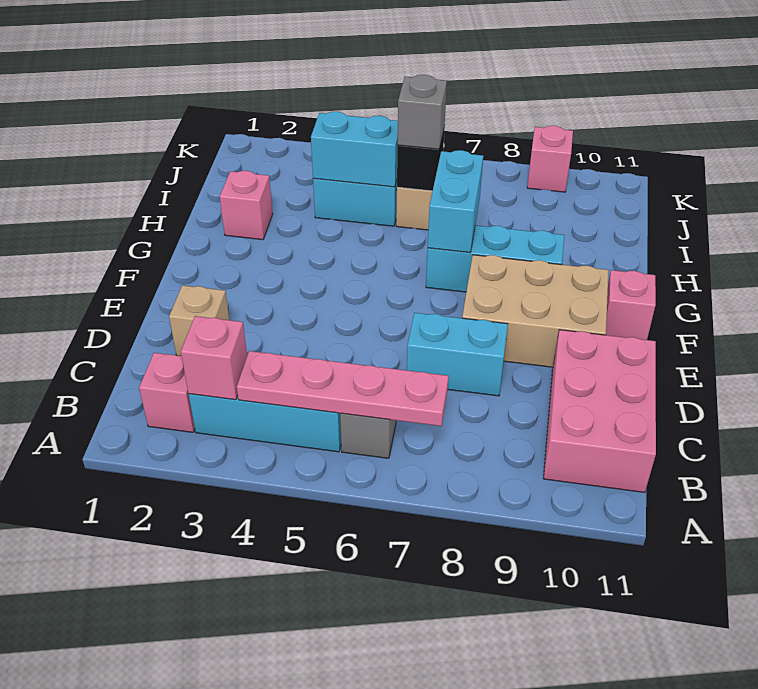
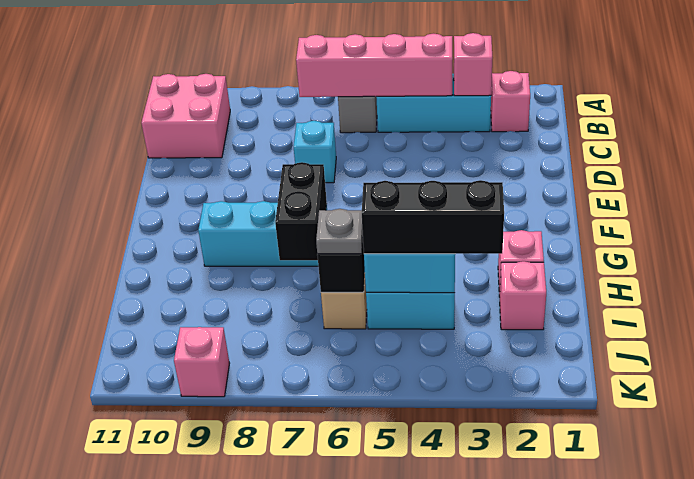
pink plate B4:B7 level 2 -> pink brick B4:B7 level 2
pink brick B10:D11 level 1 -> pink brick B10:C11 level 1
tan brick D2 level 1 -> none
cyan brick D7:D8 level 1 -> cyan brick D7 level 1
tan brick E8:F10 level 1 -> none
pink brick F11 level 1 -> pink brick I2 level 1
cyan brick G7:H7 level 2 -> black brick G7:H7 level 2
none -> black brick I3:I5 level 3
grey brick I6 level 3 -> grey plate I6 level 3

